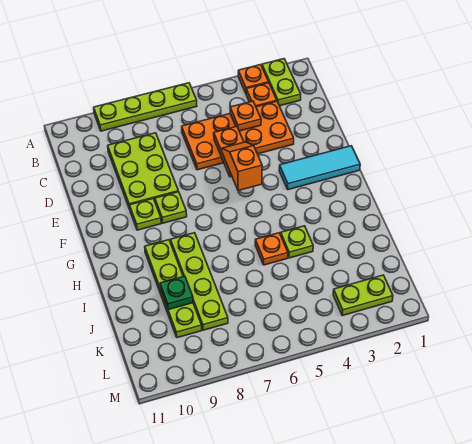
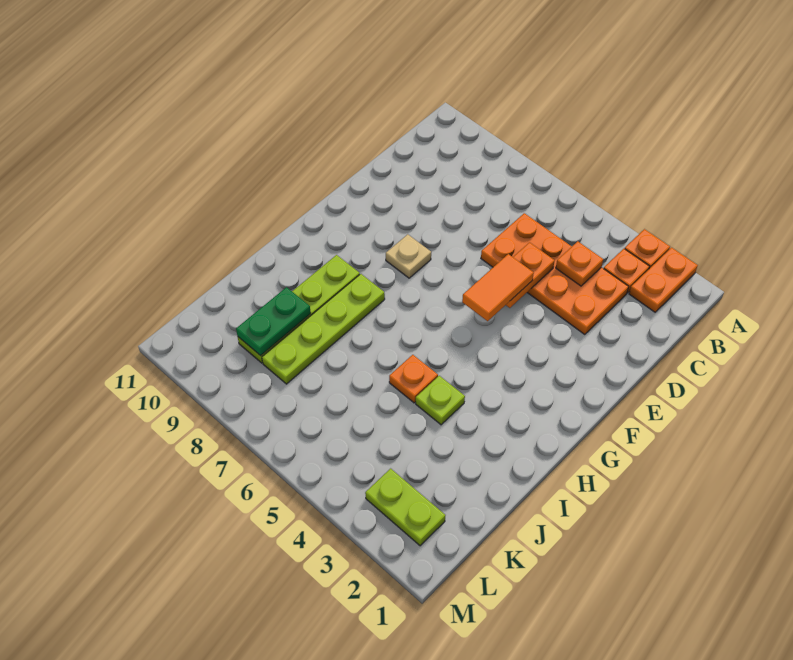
lime plate A2:B2 level 1 -> orange plate A2:B2 level 1
lime plate A6:A9 level 1 -> none
lime plate C8:E9 level 1 -> none
orange slope E5:F5 level 3 top F -> orange tile E5:F5 level 3
cyan tile F1:F3 level 1 -> none
lime plate F8 level 1 -> tan plate F8 level 1
lime plate F9 level 1 -> none
green plate J9 level 2 -> green plate J9:K9 level 2

